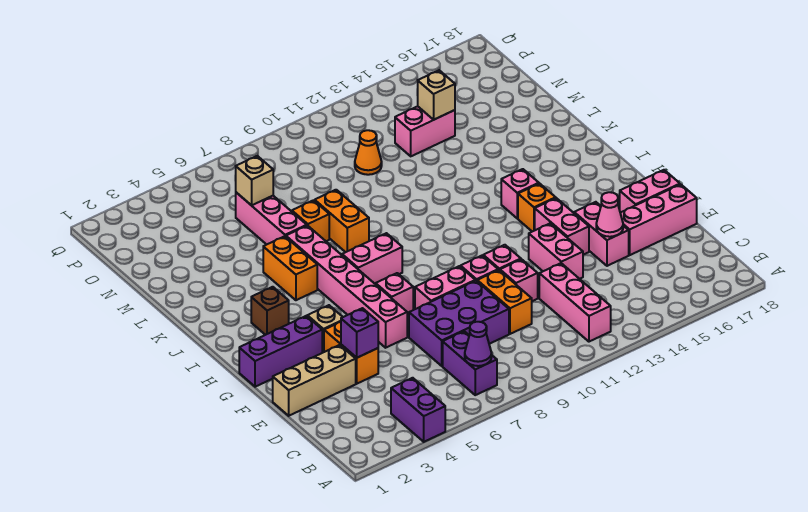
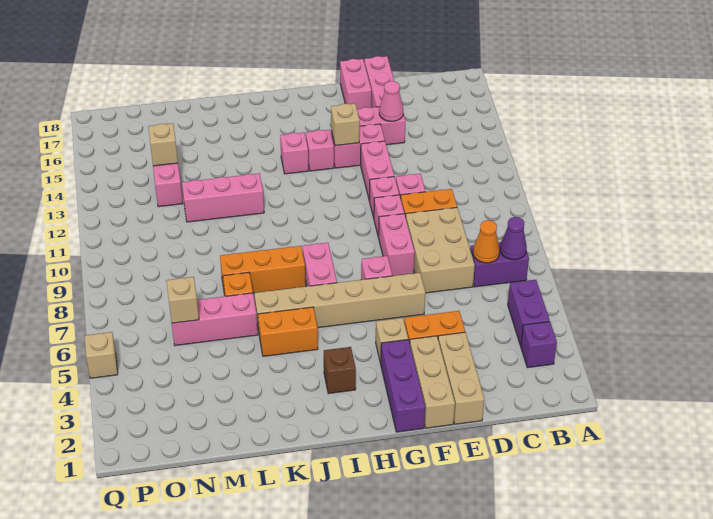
purple brick A4:B4 level 1 -> purple brick B4:B5 level 1
pink brick B12:D12 level 1 -> pink brick K12:M12 level 1
purple brick D7:E9 level 1 -> tan brick D7:E9 level 1
purple brick E4 level 2 -> purple brick B3 level 1
pink brick E13:F13 level 1 -> pink brick F12:F13 level 1
none -> tan brick F1:F3 level 1
pink brick F6:K6 level 1 -> tan brick F6:K6 level 1
none -> tan brick G14 level 2
orange brick H14 level 1 -> pink brick H14 level 1
orange brick K8:L8 level 1 -> orange brick J8:L8 level 1
orange cone N11 level 1 -> orange cone C7 level 2
none -> tan brick Q5 level 1

